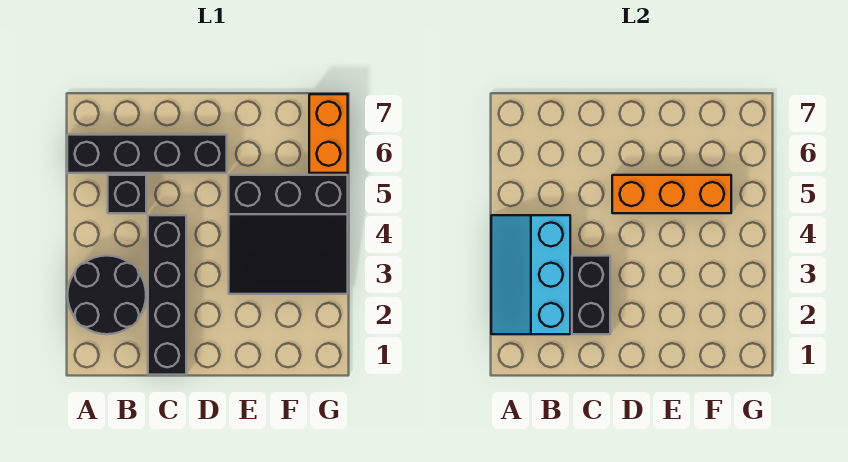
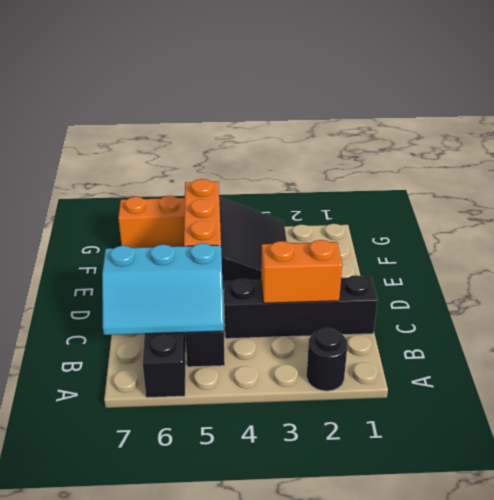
black round brick A2:B3 level 1 -> black round brick A2 level 1
cyan slope A2:B4 level 2 top B -> cyan slope B5:C7 level 2 top C
black brick C2:C3 level 2 -> orange brick C2:C3 level 2

